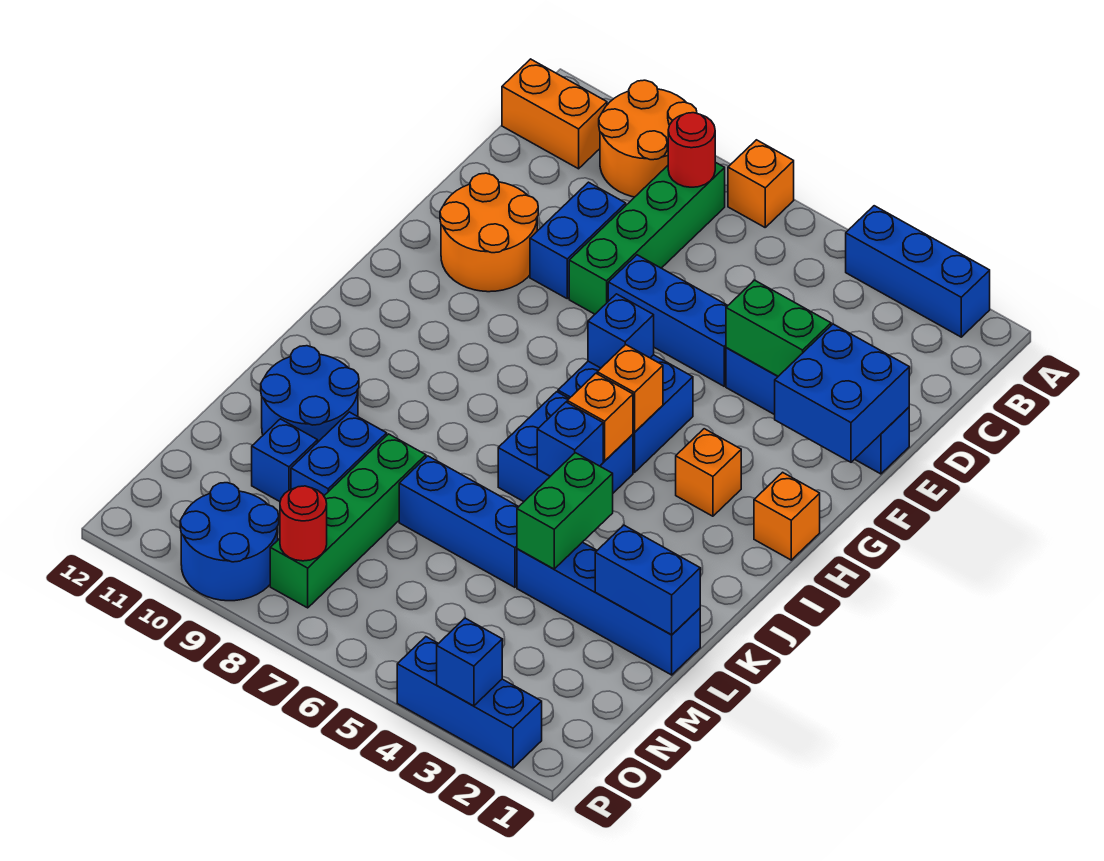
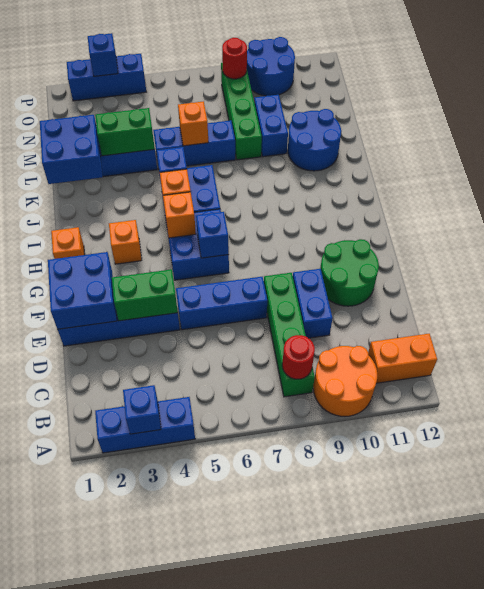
orange brick A7 level 1 -> orange brick L6 level 2
orange round brick E10:F11 level 1 -> green round brick E10:F11 level 1
green brick K4:L4 level 2 -> green brick L3:L4 level 2
blue brick L1:L2 level 2 -> blue brick K1:L2 level 2
blue brick M10 level 1 -> blue brick A3 level 2

